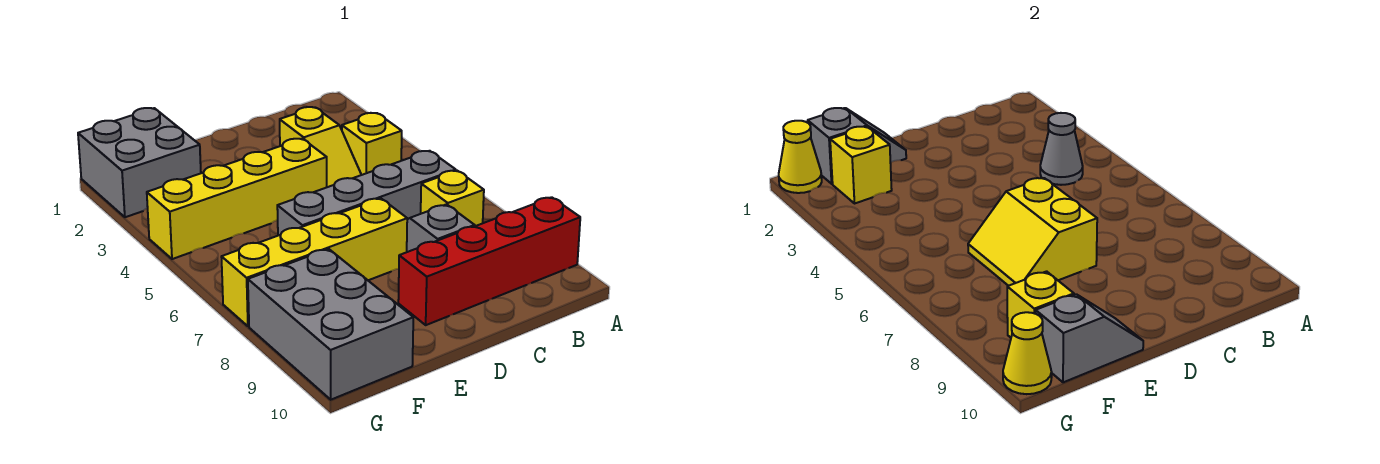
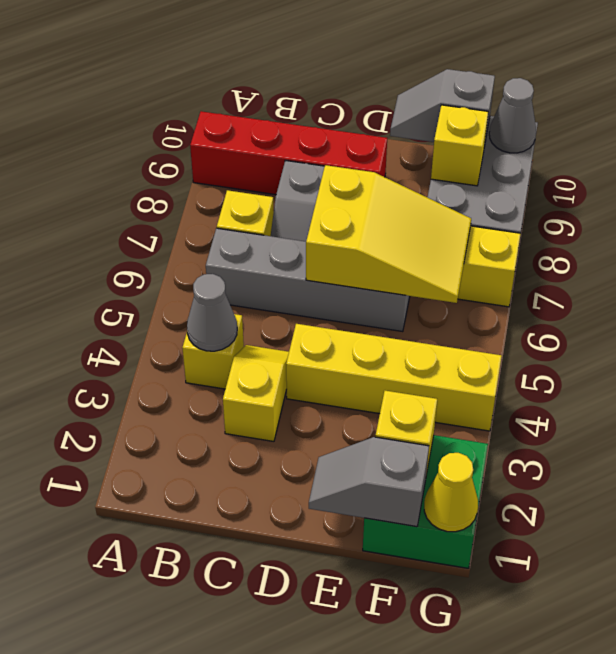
yellow slope D6:E7 level 2 top D -> yellow slope D6:F7 level 2 top D
grey brick F1:G2 level 1 -> green brick F1:G2 level 1
yellow cone G10 level 2 -> grey cone G10 level 2

